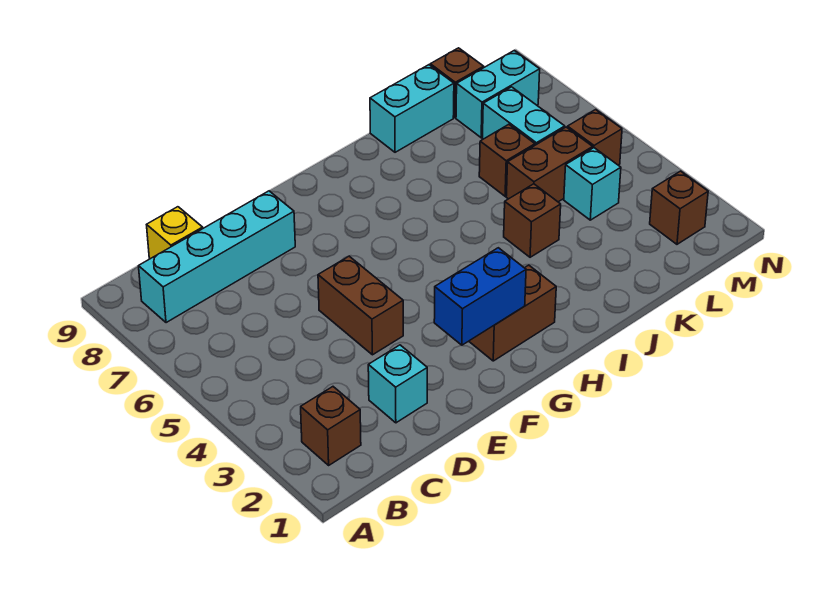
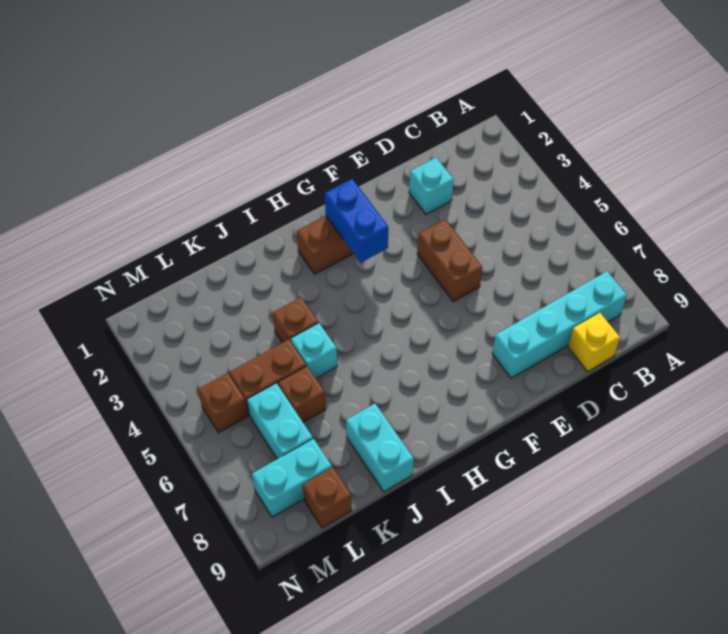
brown brick B2 level 1 -> none
blue brick F2:G2 level 2 -> blue brick G2:G3 level 2
cyan brick J9:K9 level 1 -> cyan brick J8:J9 level 1
cyan brick L4 level 1 -> cyan brick J5 level 1
brown brick M2 level 1 -> none

